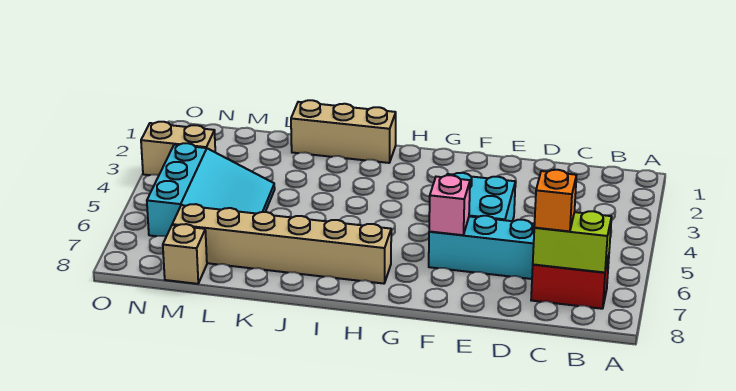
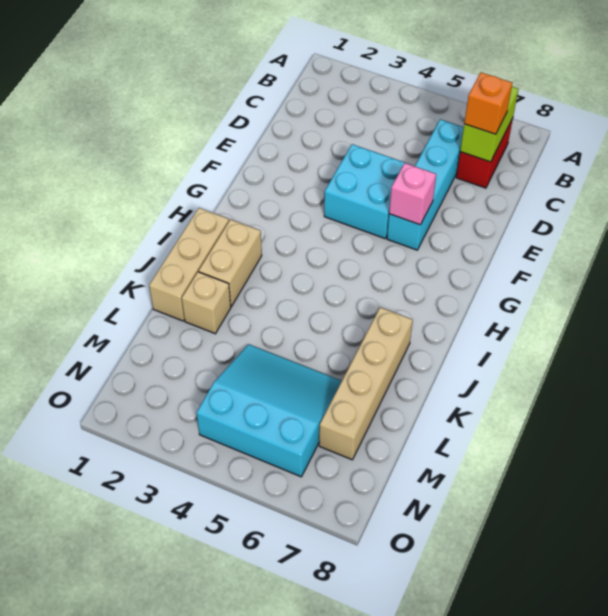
tan brick H7:M7 level 1 -> tan brick J7:M7 level 1
tan brick M8 level 1 -> tan brick K2 level 1
tan brick N3:O3 level 1 -> tan brick I2:J2 level 1

